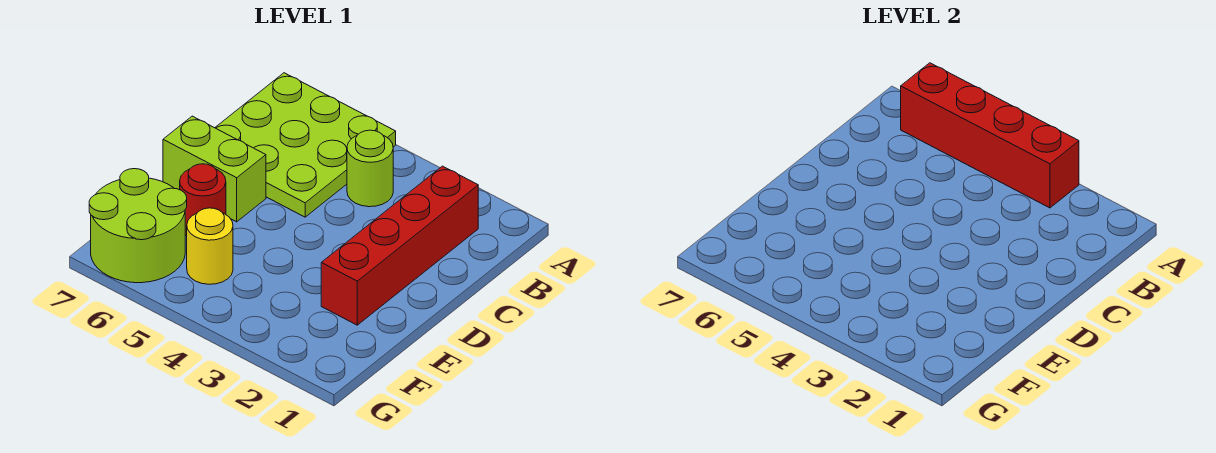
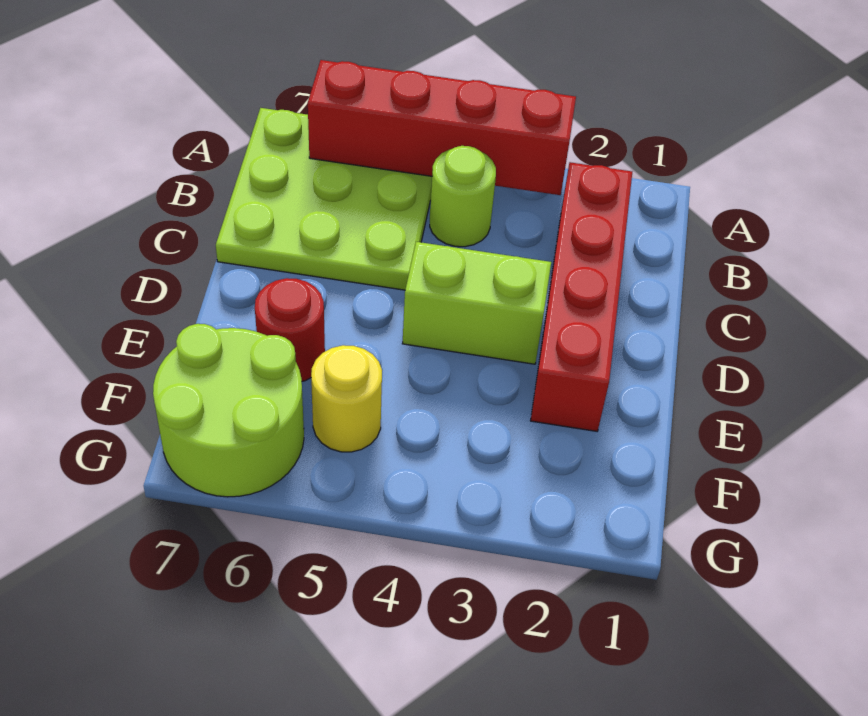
lime brick D6:D7 level 1 -> lime brick D3:D4 level 1

